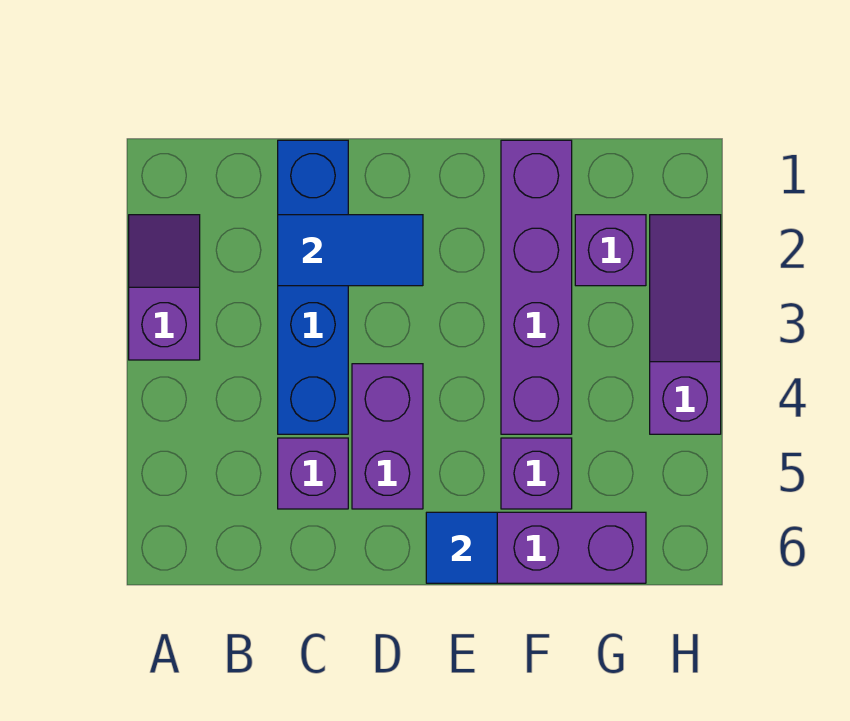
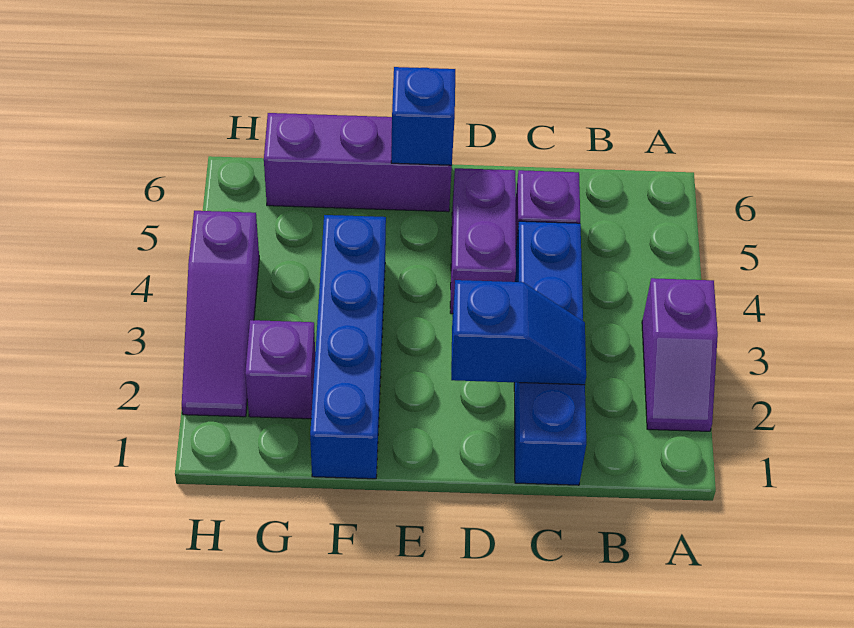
blue tile C2:D2 level 2 -> blue slope C2:D2 level 2 top D
blue tile E6 level 2 -> blue brick E6 level 2
purple brick F1:F4 level 1 -> blue brick F1:F4 level 1
purple brick F5 level 1 -> none

